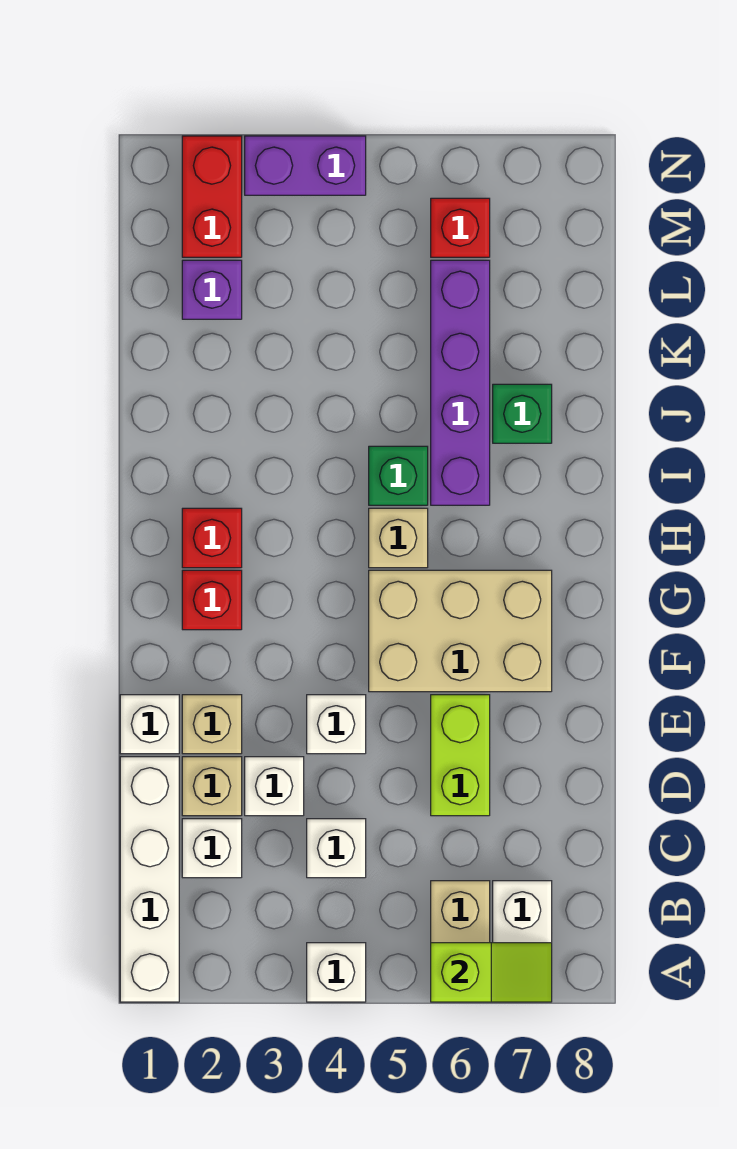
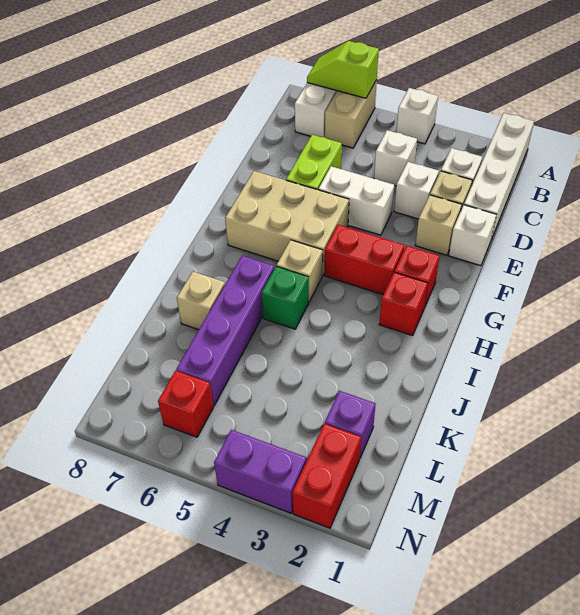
white brick E4 level 1 -> white brick E4:E5 level 1
none -> red brick G3:G4 level 1
green brick J7 level 1 -> tan brick J7 level 1

